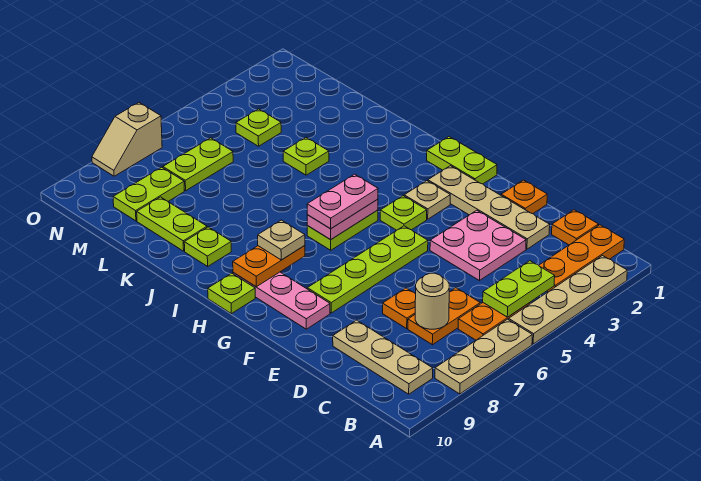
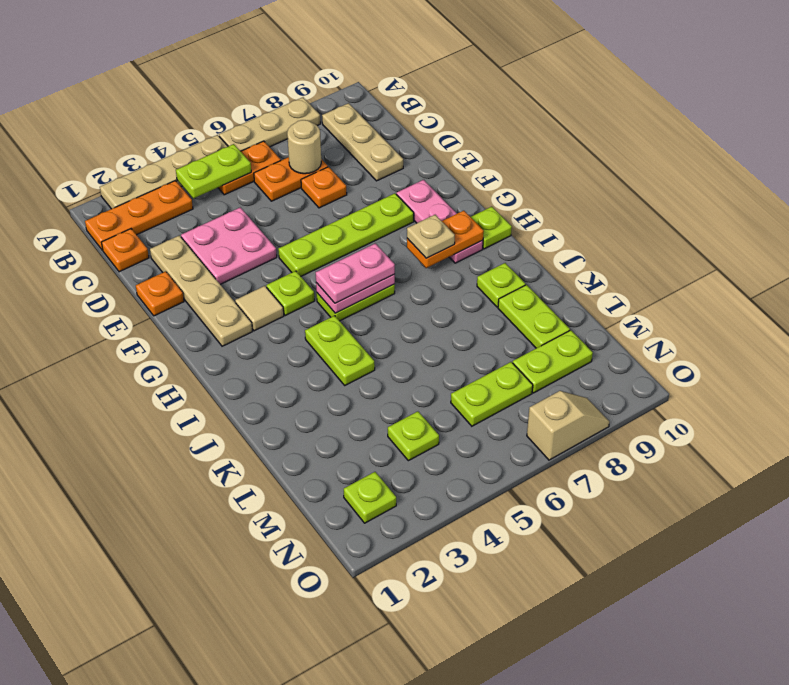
lime plate G1:H1 level 1 -> lime plate I4:J4 level 1
tan plate G3 level 1 -> tan tile G3 level 1
lime plate K4 level 1 -> lime plate N2 level 1

